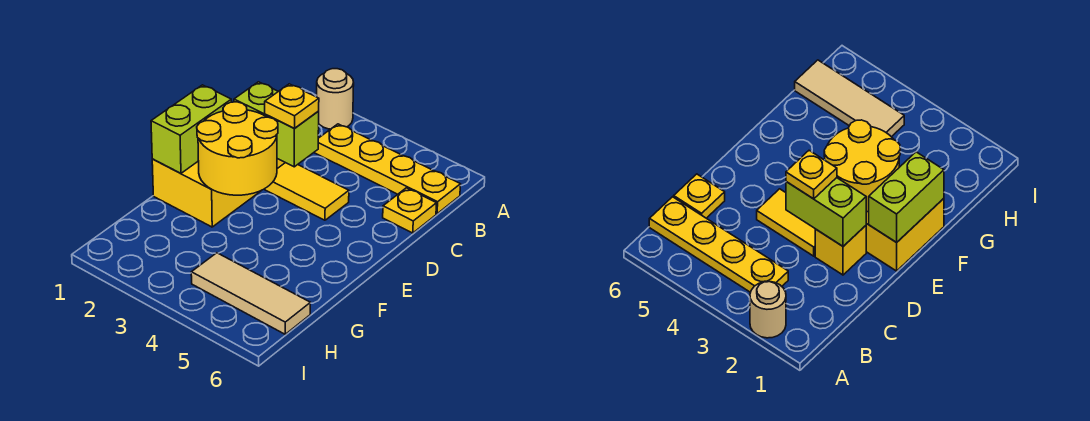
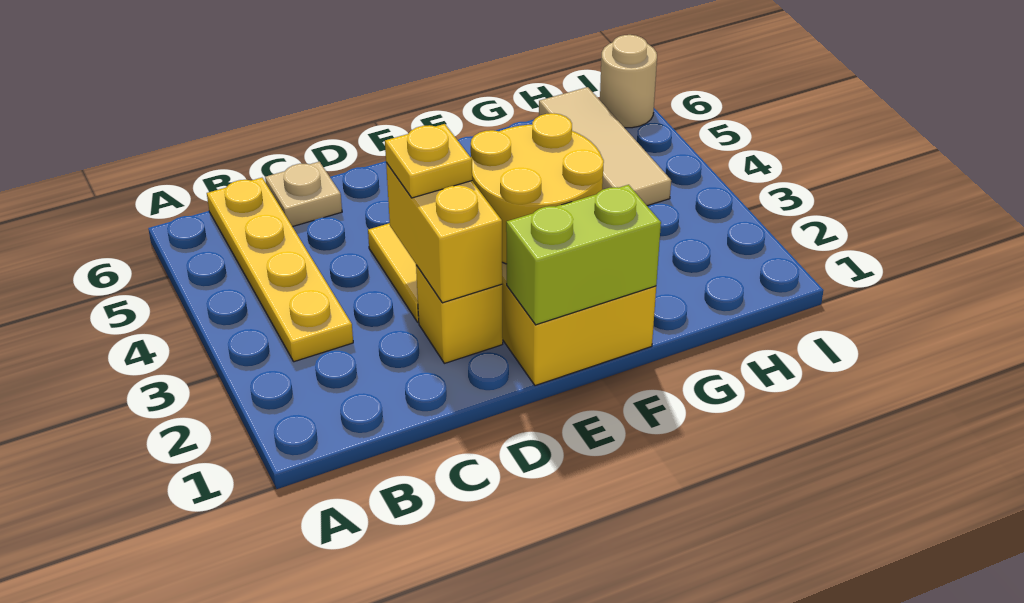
tan round brick A2 level 1 -> tan round brick I6 level 1
yellow plate C6 level 1 -> tan plate C6 level 1
lime brick D2:D3 level 2 -> yellow brick D2:D3 level 2

